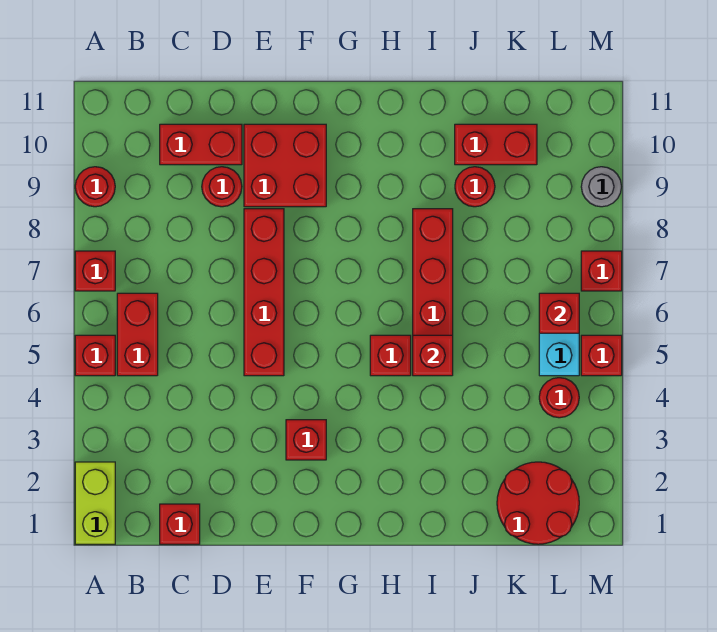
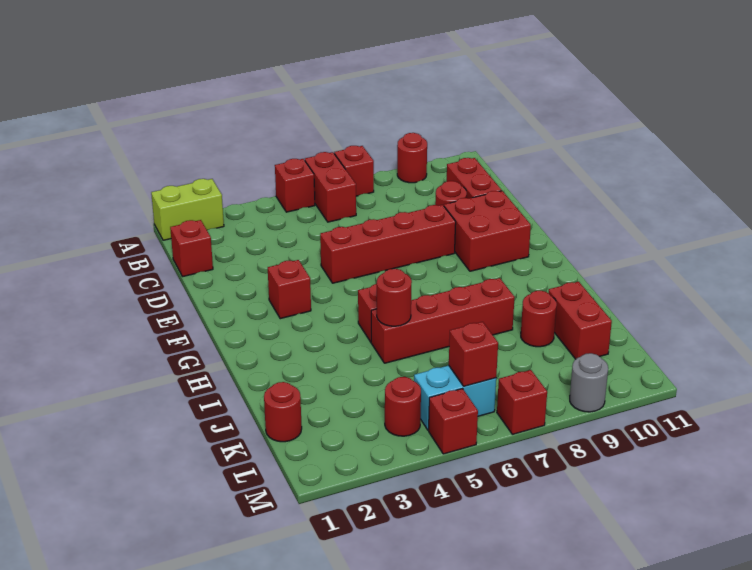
red brick B5:B6 level 1 -> red brick A6:B6 level 1
red brick I5 level 2 -> red round brick I5 level 2
red round brick K1:L2 level 1 -> red round brick K1 level 1

